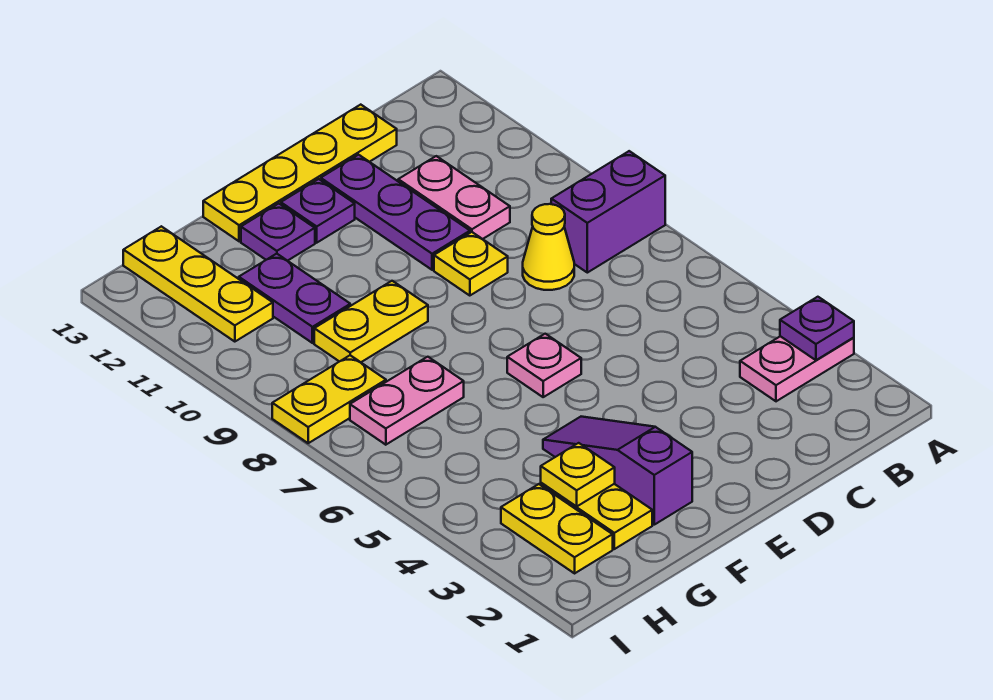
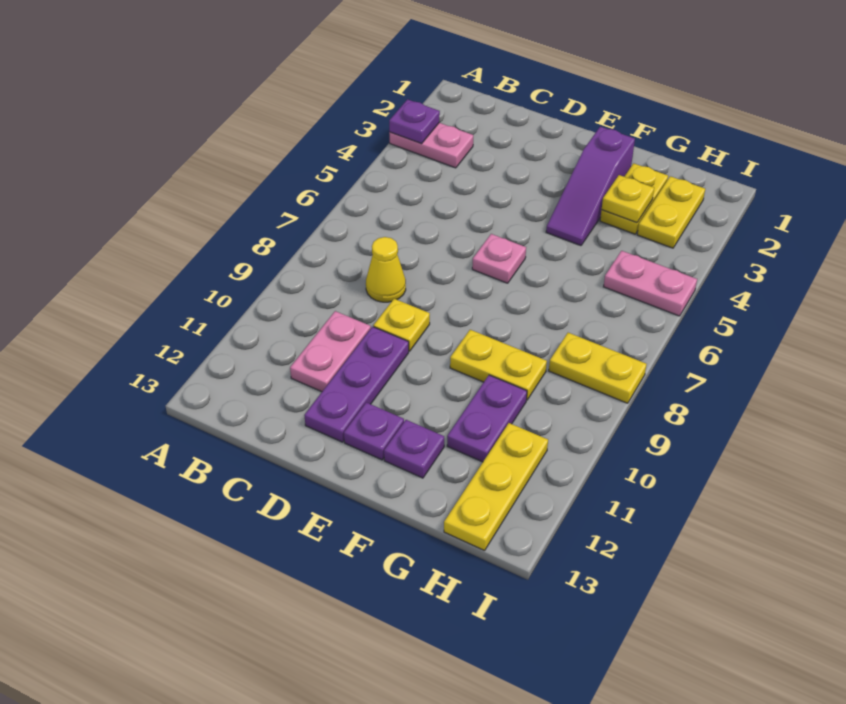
purple brick A8:B8 level 1 -> none
yellow plate C13:F13 level 1 -> none
pink plate G7:H7 level 1 -> pink plate H5:I5 level 1

